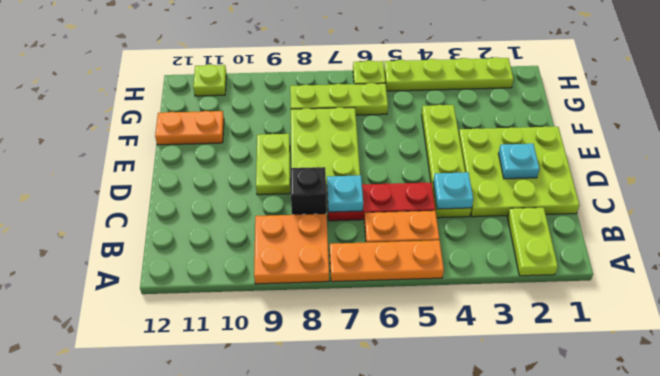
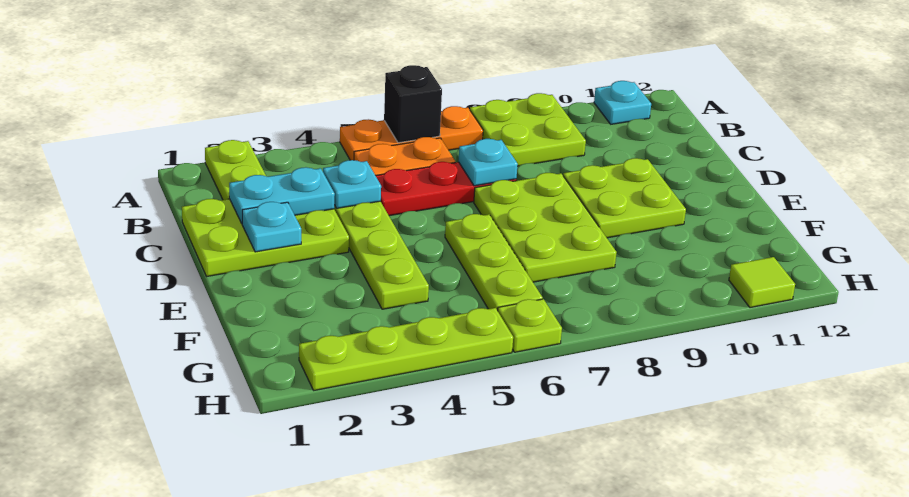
orange plate A8:B9 level 1 -> lime plate A8:B9 level 1
none -> cyan plate A11 level 1
lime plate C1:E3 level 1 -> lime plate C1:D3 level 1
none -> cyan plate C2:C3 level 2
black brick C8 level 1 -> black brick A6 level 2
lime plate D9:E9 level 1 -> lime plate D9:E10 level 1
orange plate F11:F12 level 1 -> none
lime plate G6:G8 level 1 -> lime plate E6:G6 level 1
lime plate H11 level 1 -> lime tile H11 level 1

